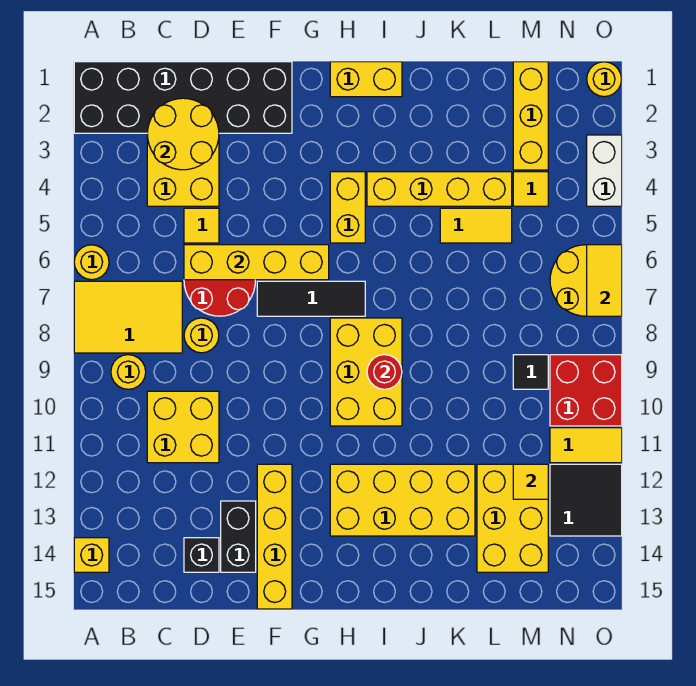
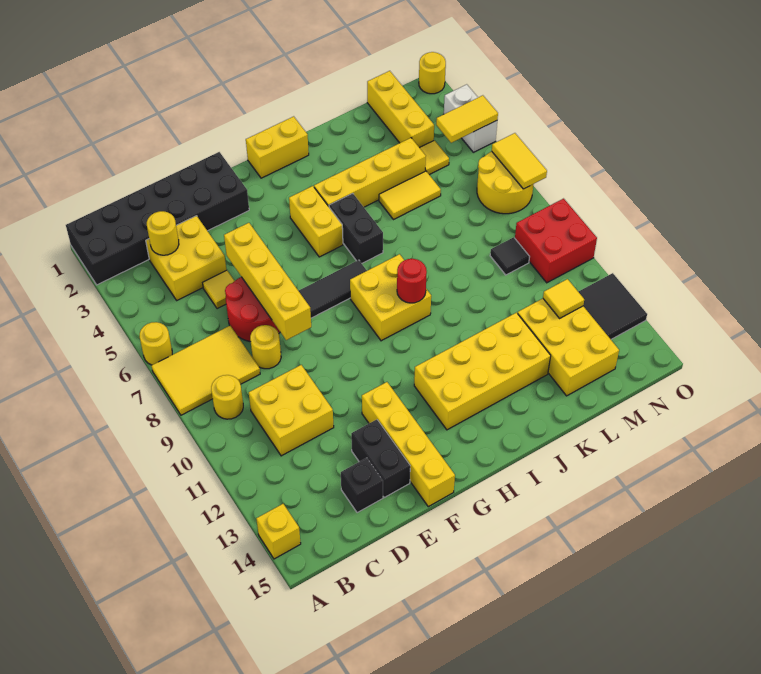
yellow round brick C2:D3 level 2 -> yellow round brick C3 level 2
yellow brick D6:G6 level 2 -> yellow brick E5:E8 level 2
yellow brick H8:I10 level 1 -> yellow brick H8:I9 level 1
none -> black brick I5:I6 level 1
yellow tile N11:O11 level 1 -> yellow tile N4:O4 level 2

